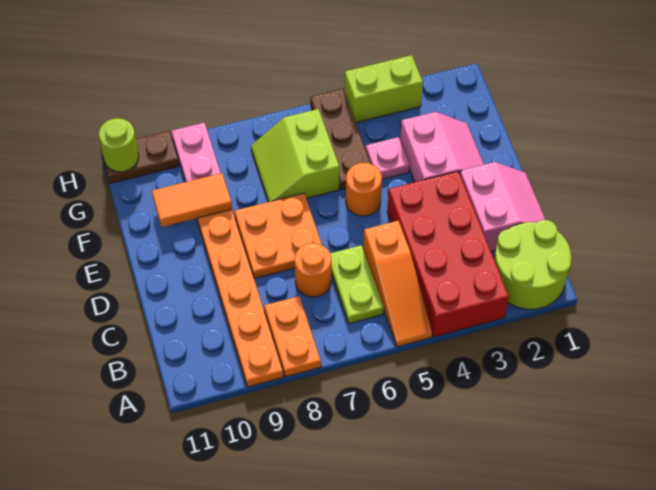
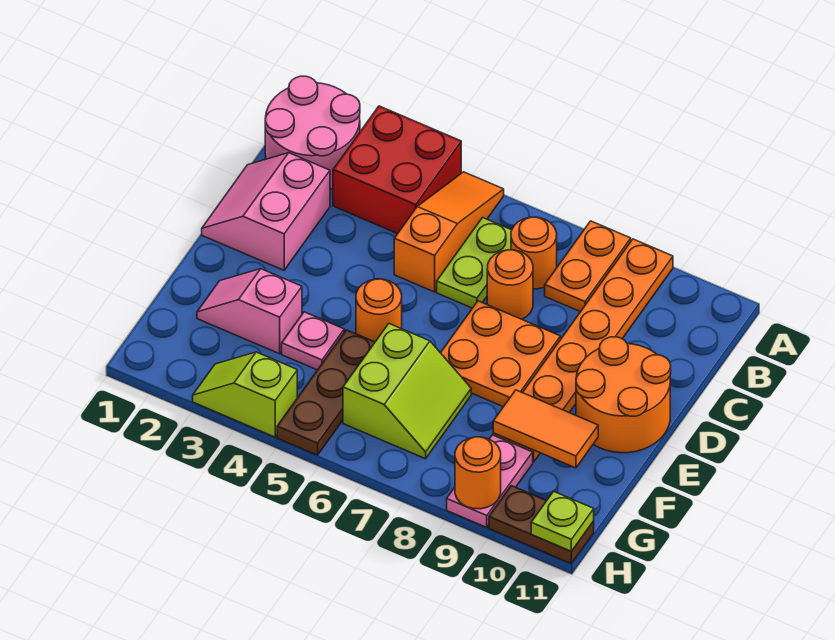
lime round brick A1:B2 level 1 -> pink round brick A1:B2 level 1
red brick A3:D4 level 1 -> red brick A3:B4 level 1
none -> orange round brick B7 level 1
none -> orange round brick D10:E11 level 1
pink slope E2:F3 level 1 top 3 -> pink slope F2:F3 level 1 top 3
lime brick H3:H4 level 1 -> lime slope H3:H4 level 1 top 4
none -> orange round brick H9 level 2
lime round brick H11 level 2 -> lime plate H11 level 2

